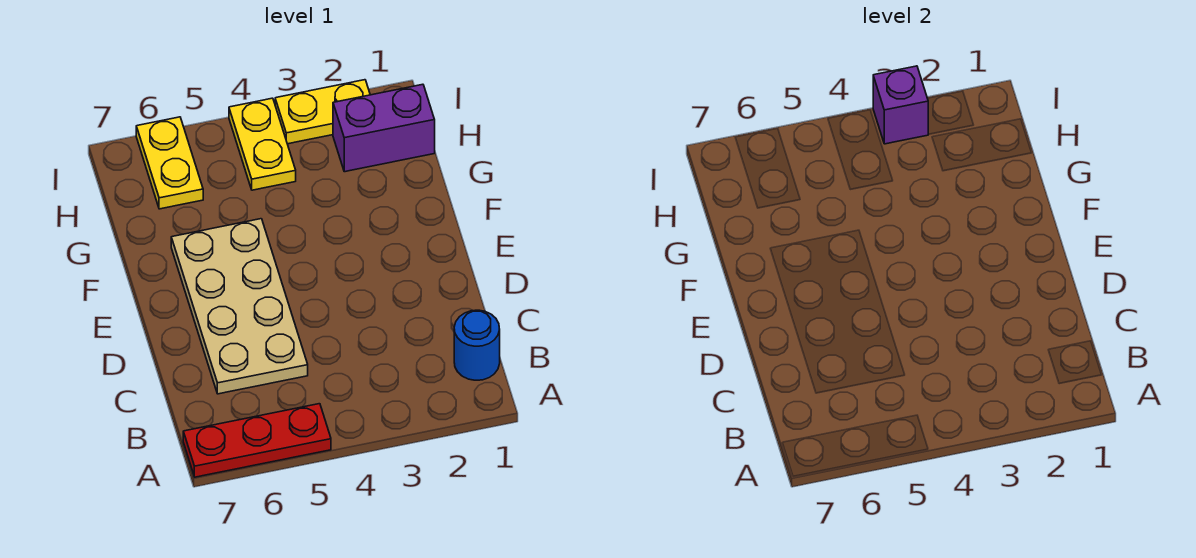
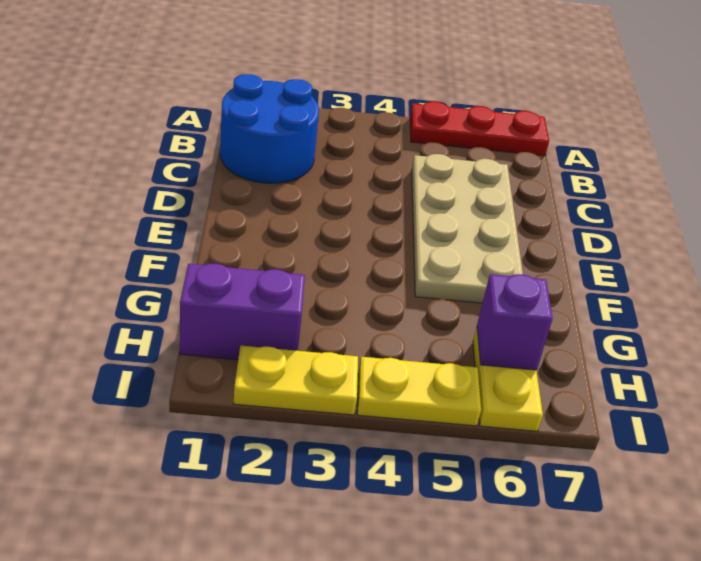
blue round brick B1 level 1 -> blue round brick B1:C2 level 1
yellow plate H4:I4 level 1 -> yellow plate I4:I5 level 1
purple brick I3 level 2 -> purple brick H6 level 2

